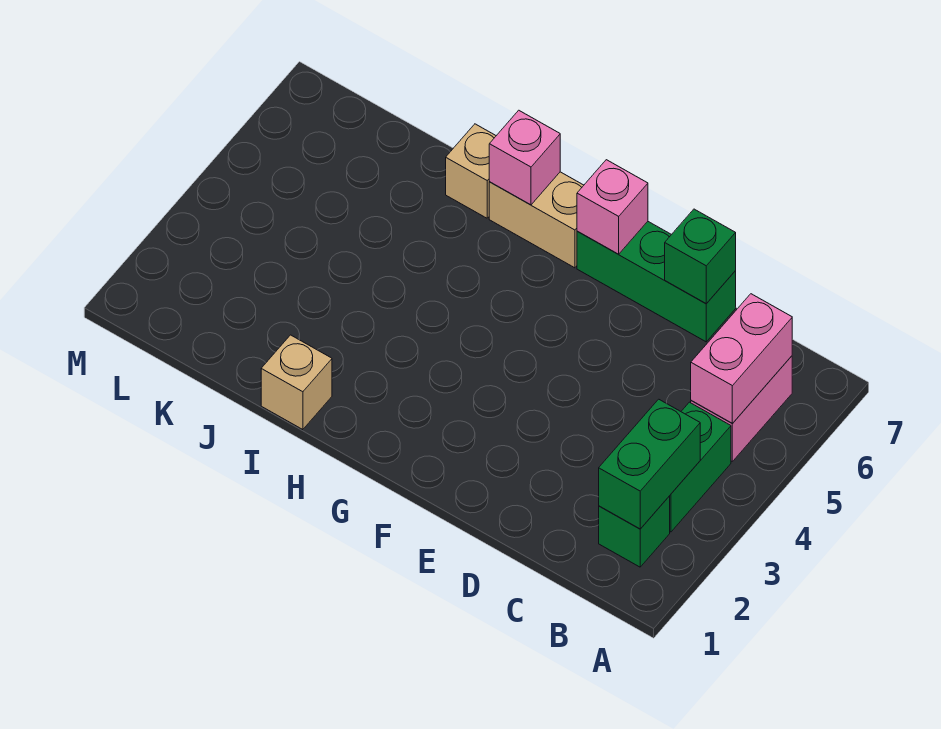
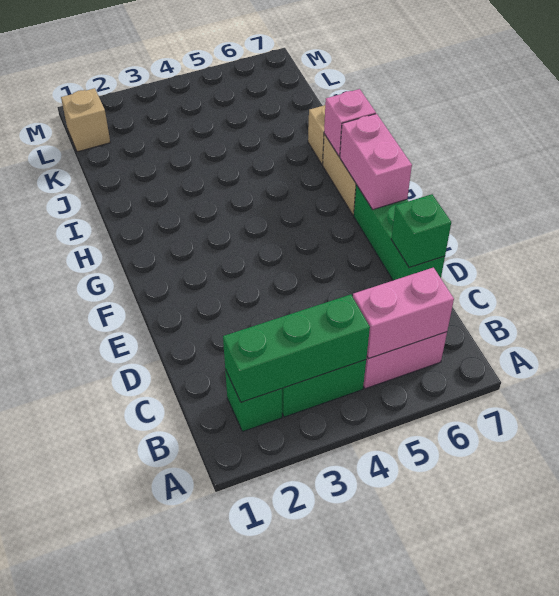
green brick B2:B3 level 2 -> green brick B2:B4 level 2
pink brick F7 level 2 -> pink brick F7:G7 level 2
tan brick I1 level 1 -> tan brick L1 level 1

